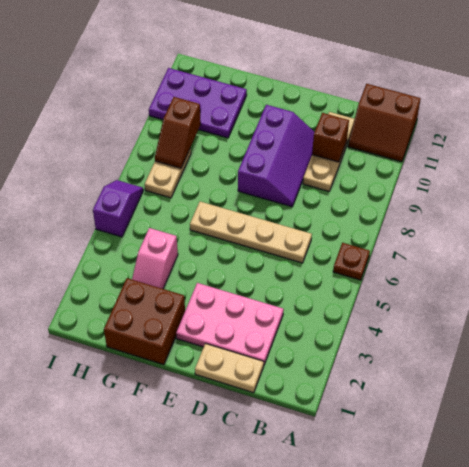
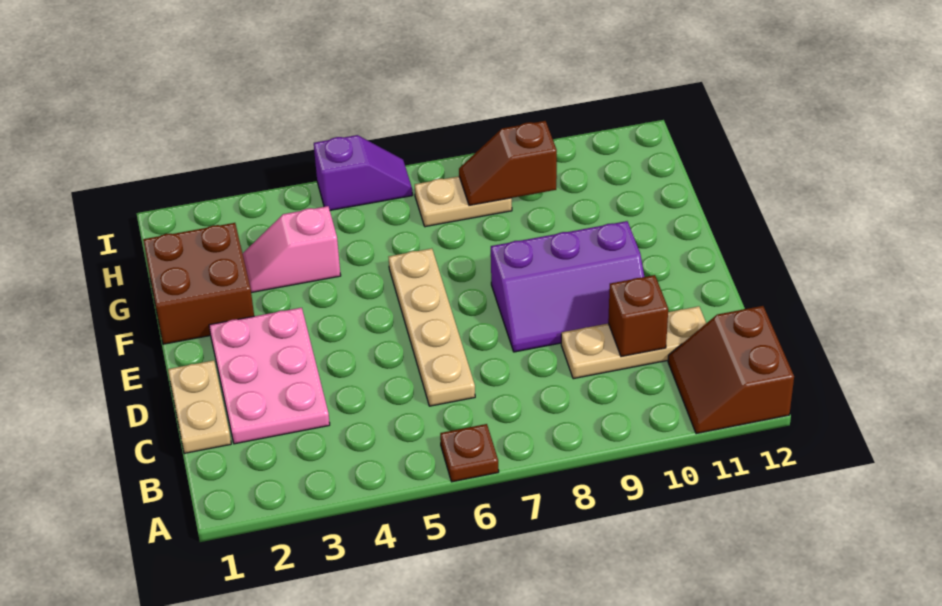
purple plate G10:I11 level 1 -> none

